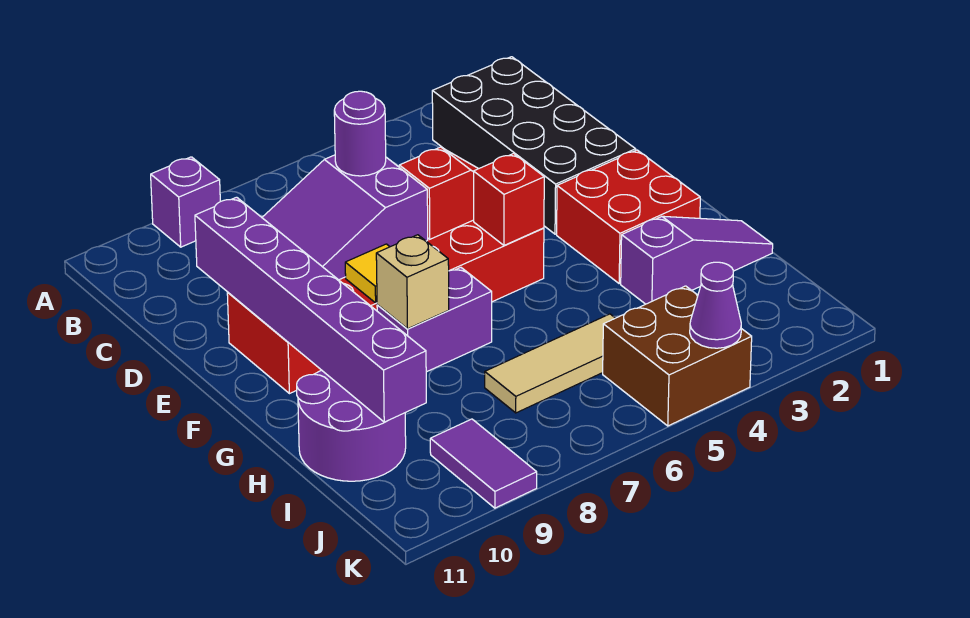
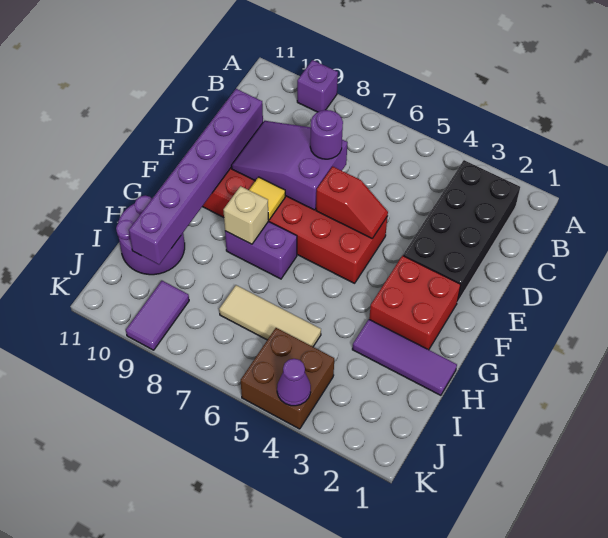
red brick F5 level 2 -> none
purple slope H1:H3 level 1 top 3 -> purple tile H1:H3 level 1

